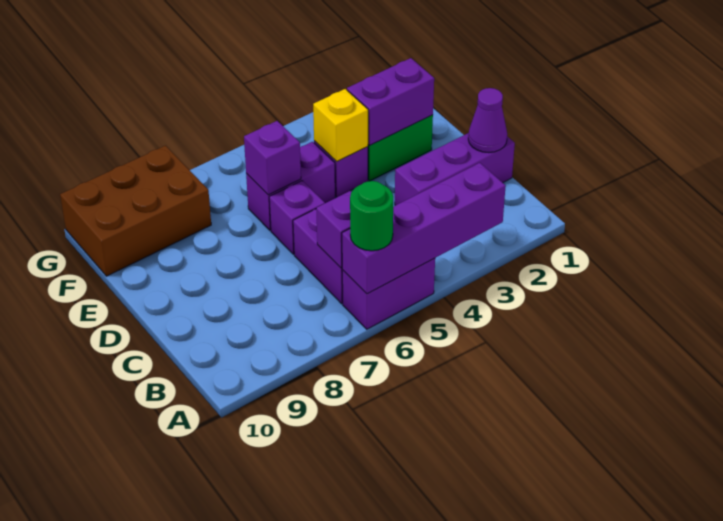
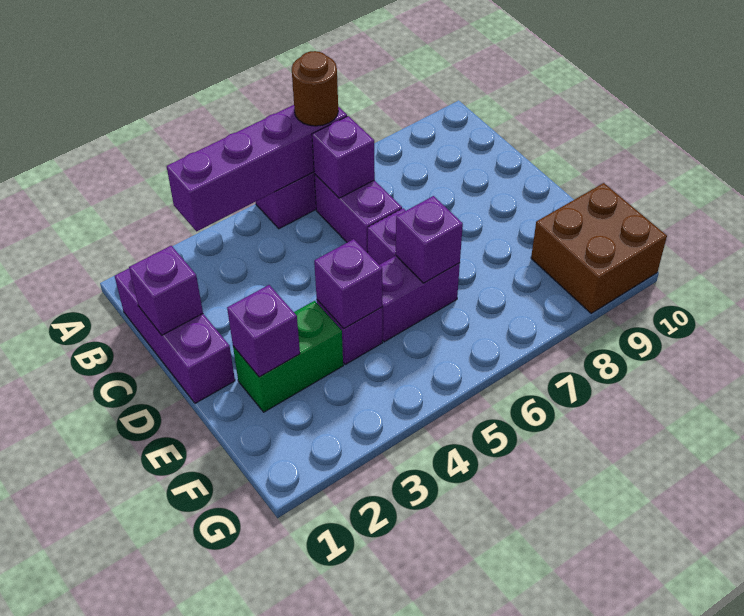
green round brick A6 level 3 -> brown round brick A6 level 3
purple brick C1:C3 level 1 -> purple brick B1:D1 level 1
purple cone C1 level 2 -> purple brick C1 level 2
purple brick E2:E3 level 2 -> purple brick E2 level 2
yellow brick E4 level 2 -> purple brick E4 level 2
brown brick F8:G10 level 1 -> brown brick F9:G10 level 1

